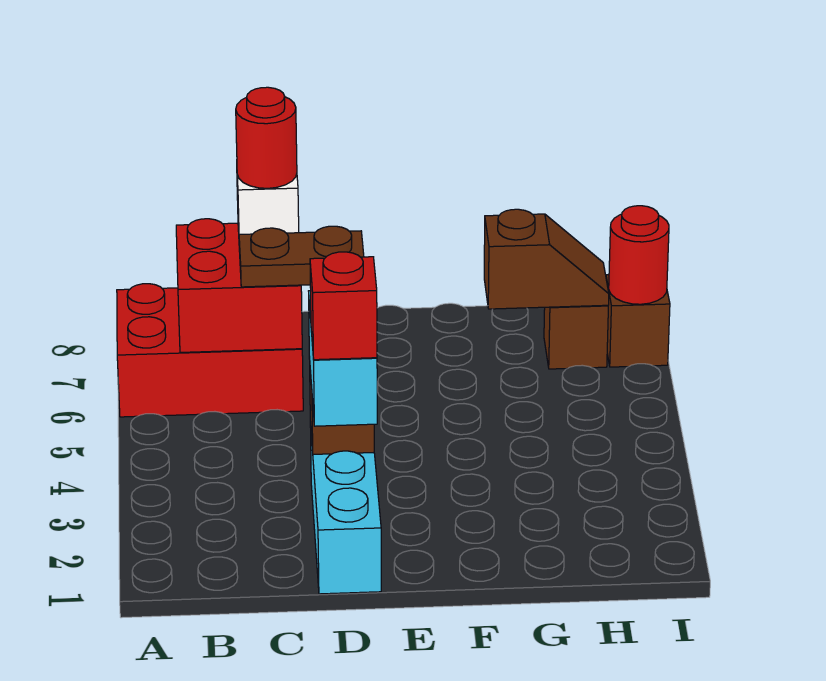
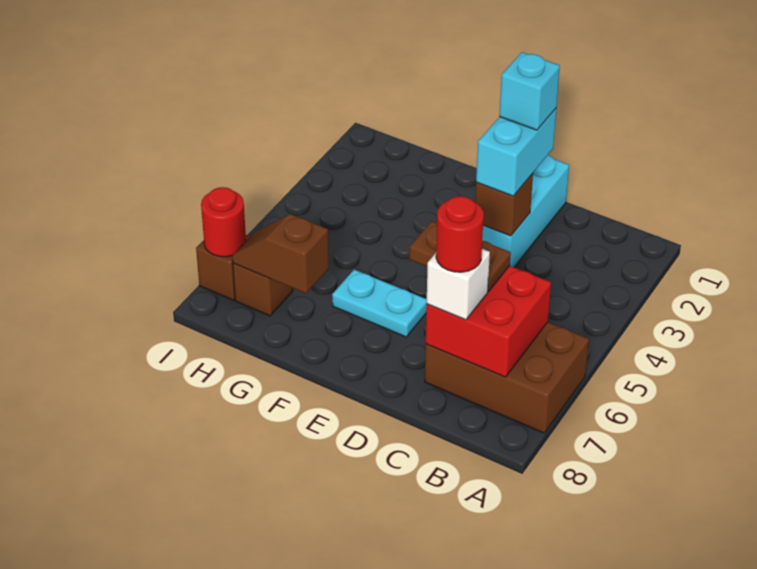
red brick A6:C7 level 1 -> brown brick A6:C7 level 1
red brick D2 level 4 -> cyan brick D2 level 4
none -> cyan plate E6:F6 level 1

